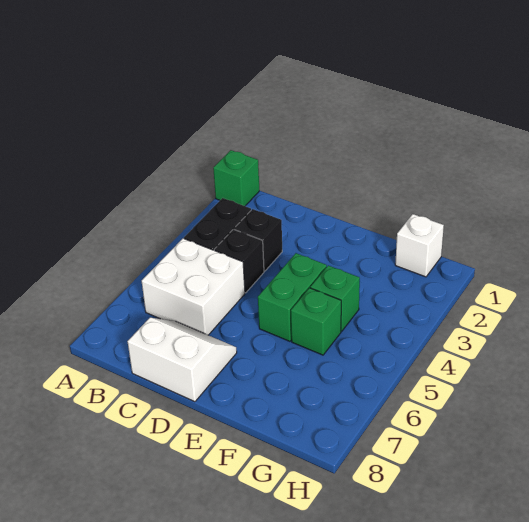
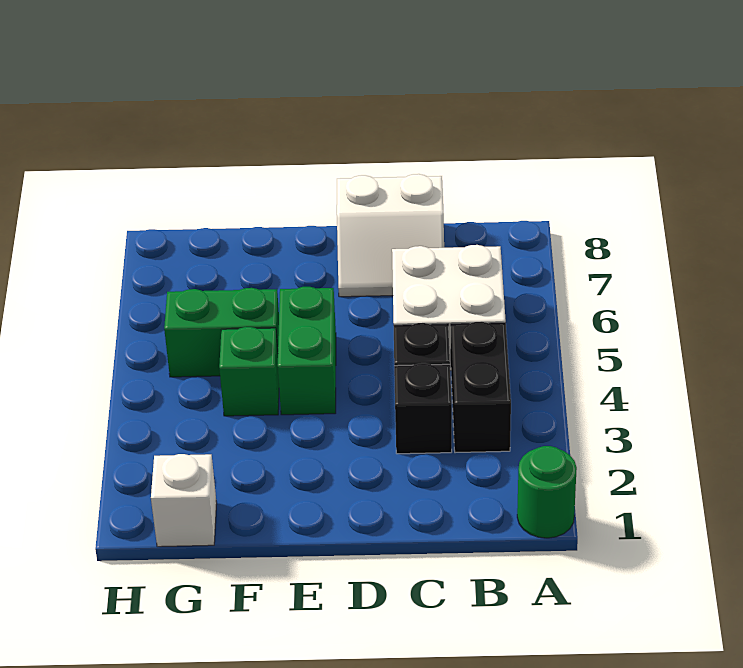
green brick A1 level 1 -> green round brick A1 level 1
green brick F5 level 1 -> green brick F5:G5 level 1

